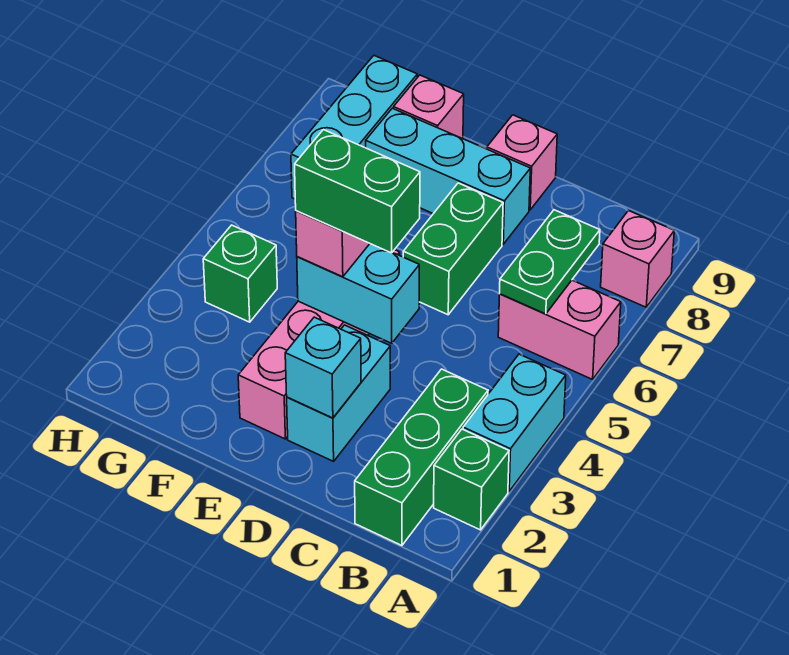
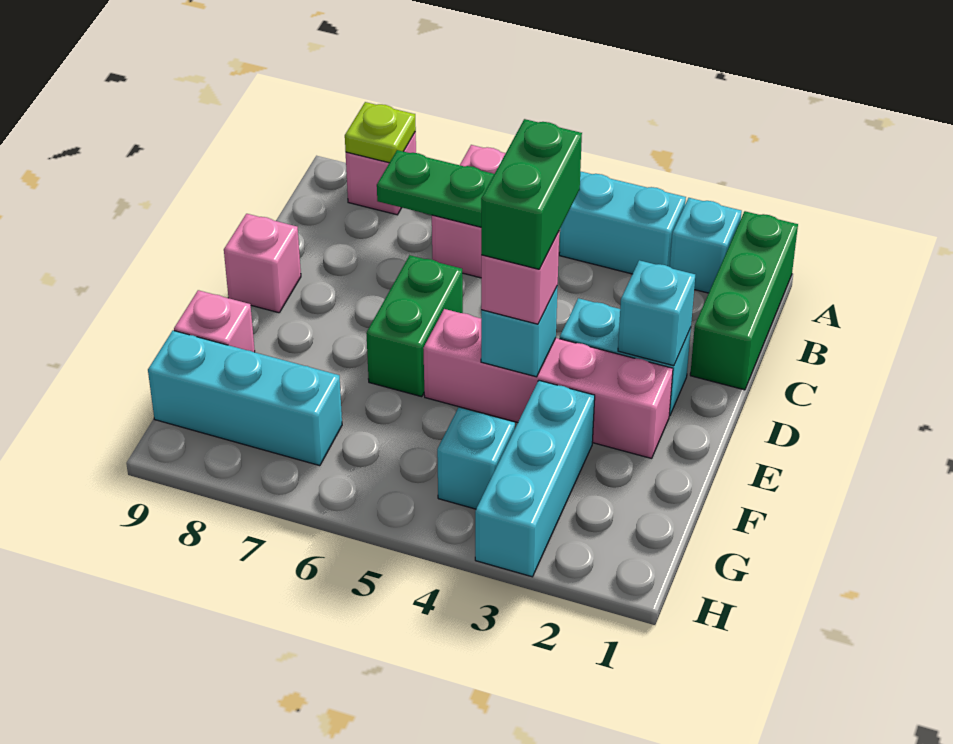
green brick A2 level 1 -> cyan brick A2 level 1
none -> lime plate A8 level 2
green brick B1:B3 level 1 -> green brick A1:C1 level 1
cyan brick D4:E4 level 2 -> cyan brick E4 level 2
green brick D6:D7 level 1 -> green brick D6:E6 level 1
cyan brick D8:F8 level 1 -> cyan brick F3:H3 level 1
green brick G4 level 1 -> cyan brick G4 level 1

